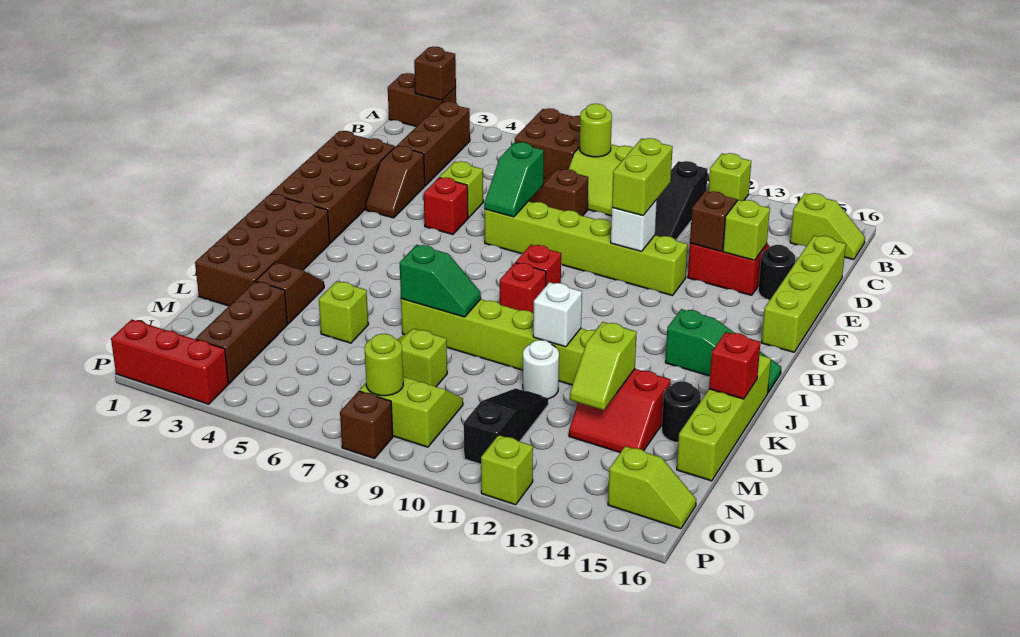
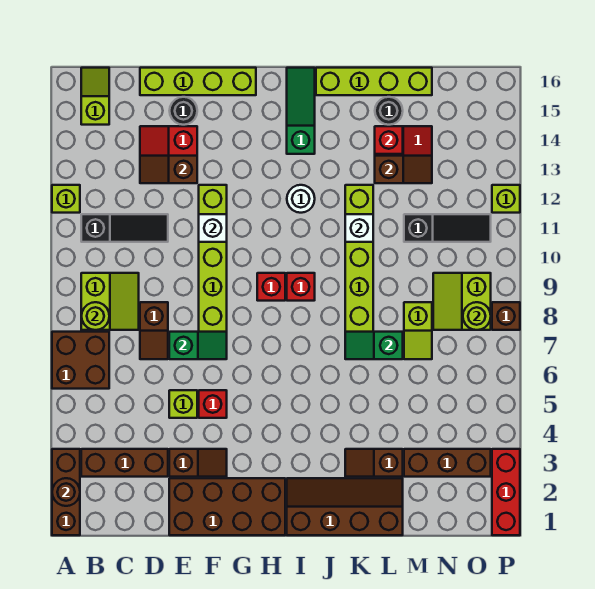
brown brick A1:A2 level 1 -> brown brick A1:A3 level 1
brown brick A2 level 2 -> brown round brick A2 level 2
lime brick E11:F11 level 3 -> none
lime brick E14 level 2 -> none
brown brick I1:L2 level 1 -> brown slope I1:L2 level 1 top 1
green slope K7:K8 level 2 top 7 -> green slope K7:L7 level 2 top L
red brick K16 level 2 -> red brick L14 level 2
lime brick L5 level 1 -> none
white round brick L11 level 1 -> white round brick I12 level 1
lime slope L13:M13 level 2 top L -> brown slope L13:M13 level 2 top L
black slope M11:O11 level 1 top O -> black slope M11:O11 level 1 top M
lime slope O15:O16 level 1 top 15 -> none

